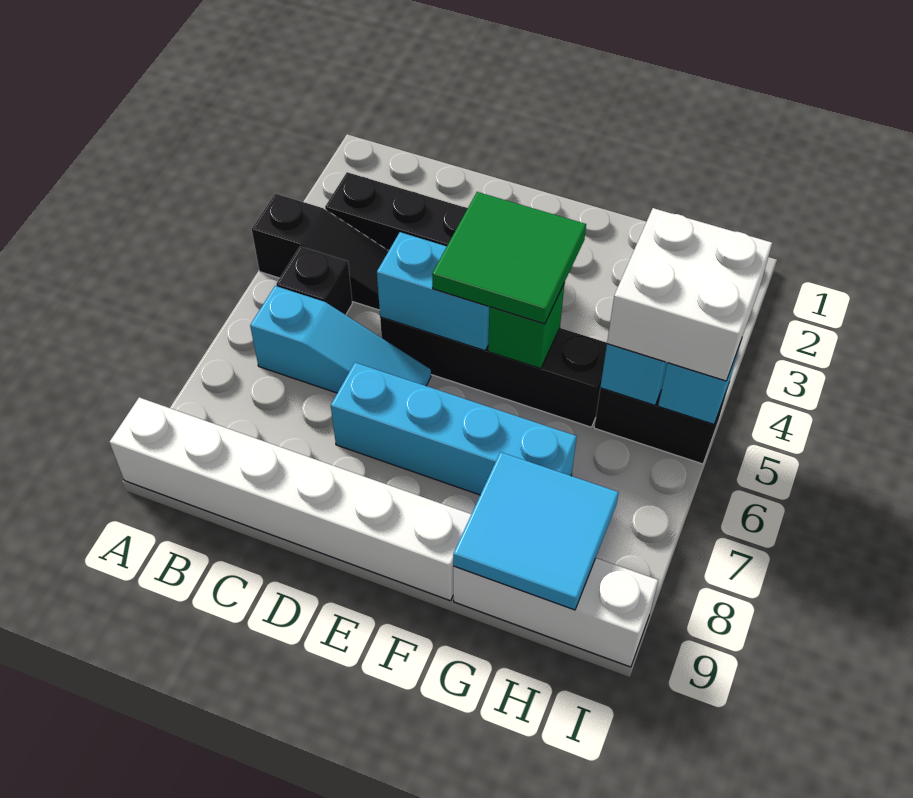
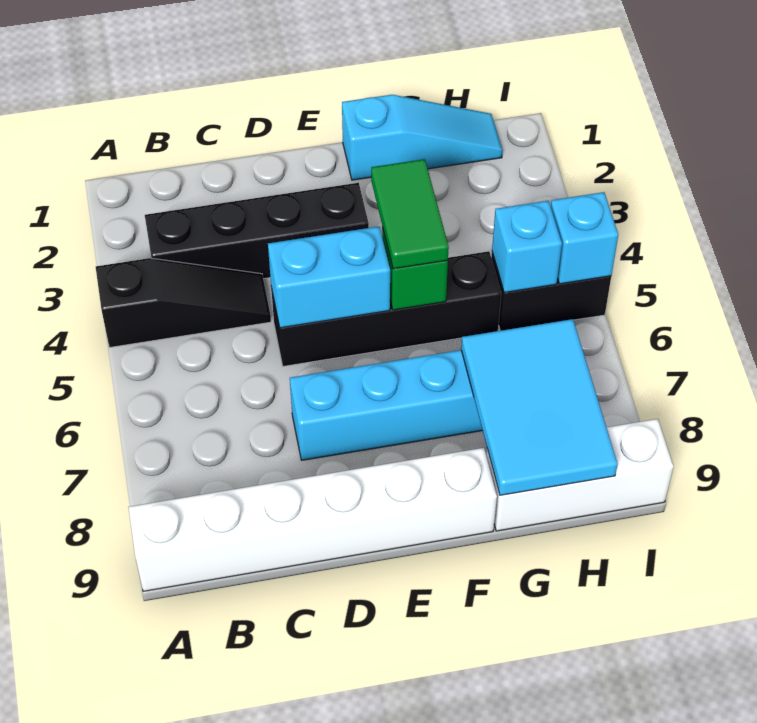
black brick B5 level 1 -> none
cyan slope B6:D6 level 1 top B -> cyan slope F1:H1 level 1 top F
green tile E4:F5 level 3 -> green tile F4:F5 level 3
cyan tile G8:H9 level 2 -> cyan tile G7:H9 level 2
white brick H4:I5 level 3 -> none

